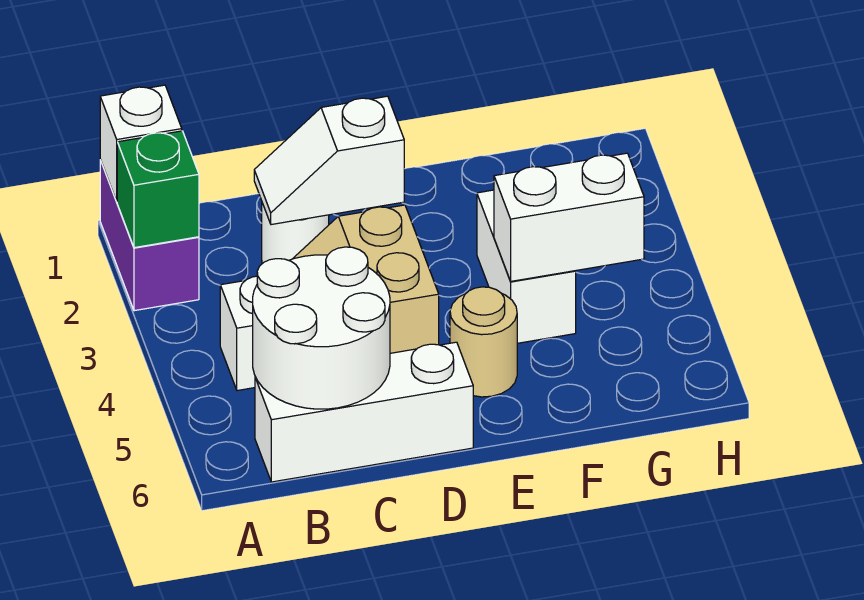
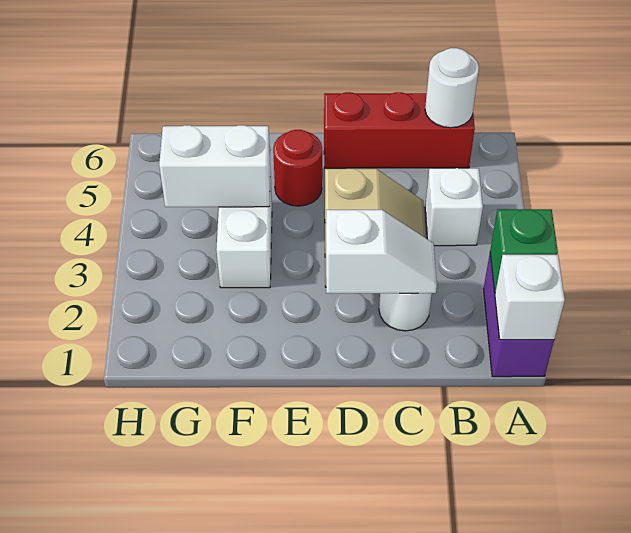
white round brick B5:C6 level 2 -> white round brick B6 level 2
white brick B6:D6 level 1 -> red brick B6:D6 level 1
tan round brick E5 level 1 -> red round brick E5 level 1

